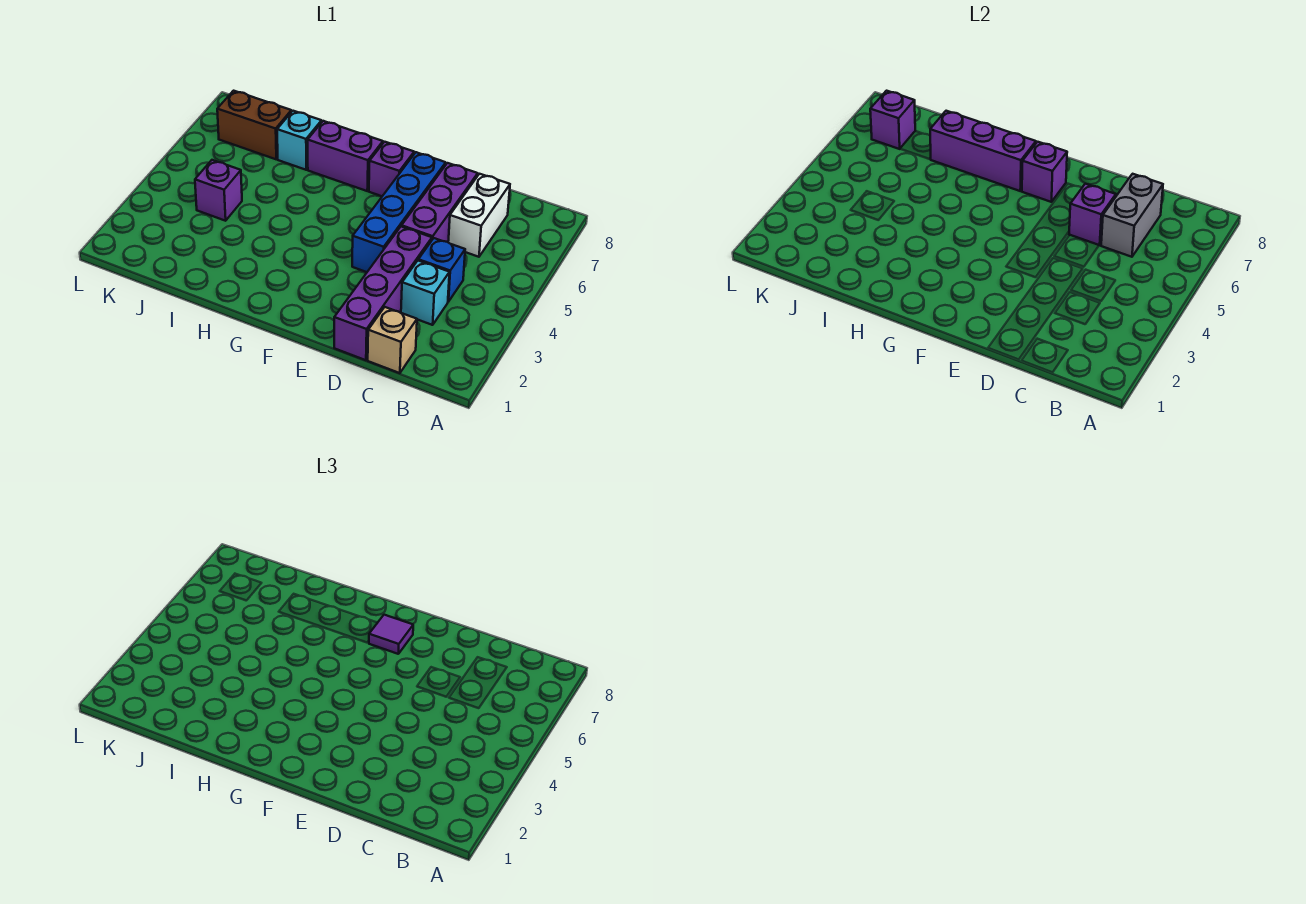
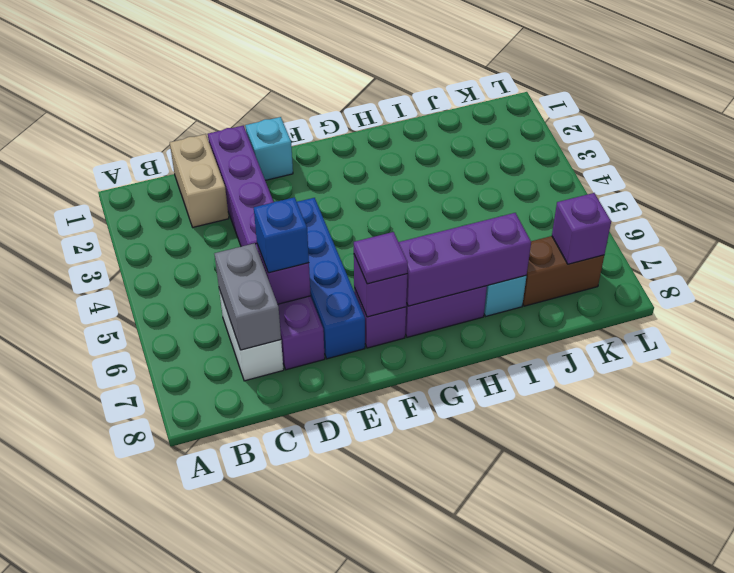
tan brick C1 level 1 -> tan brick C1:C2 level 1
cyan brick C3 level 1 -> cyan brick E1 level 1
blue brick C4 level 1 -> blue brick D6 level 3
purple brick J4 level 1 -> none

